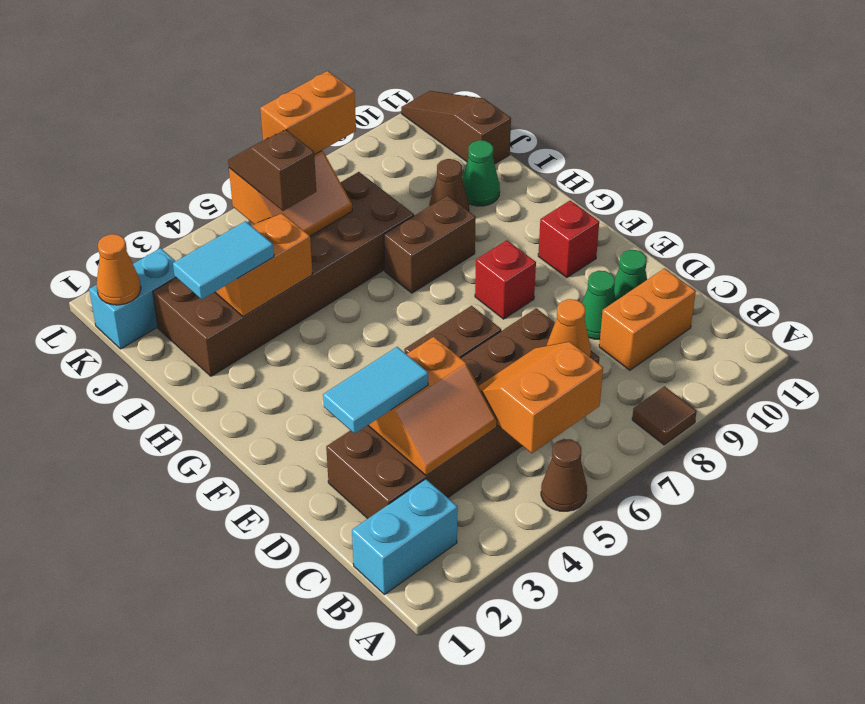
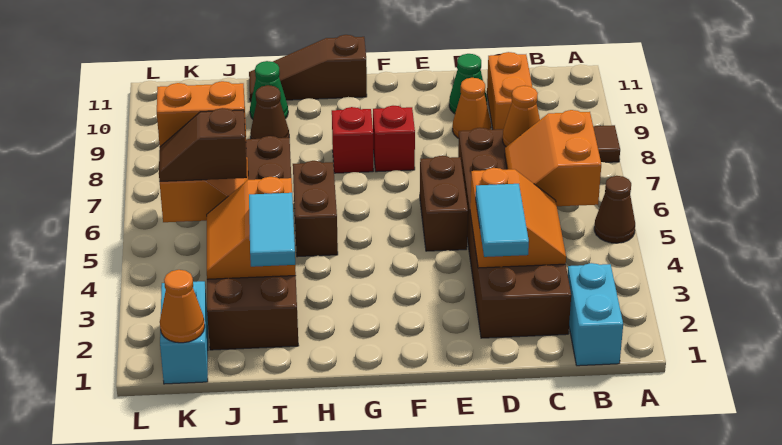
green cone D9 level 1 -> orange cone D9 level 1
red brick F10 level 1 -> red brick G8 level 1
brown brick H7:H8 level 1 -> brown brick H5:H6 level 1
brown slope J11:L11 level 1 top J -> brown slope G11:I11 level 1 top G
orange brick K6:K7 level 3 -> orange brick J6:K6 level 3

